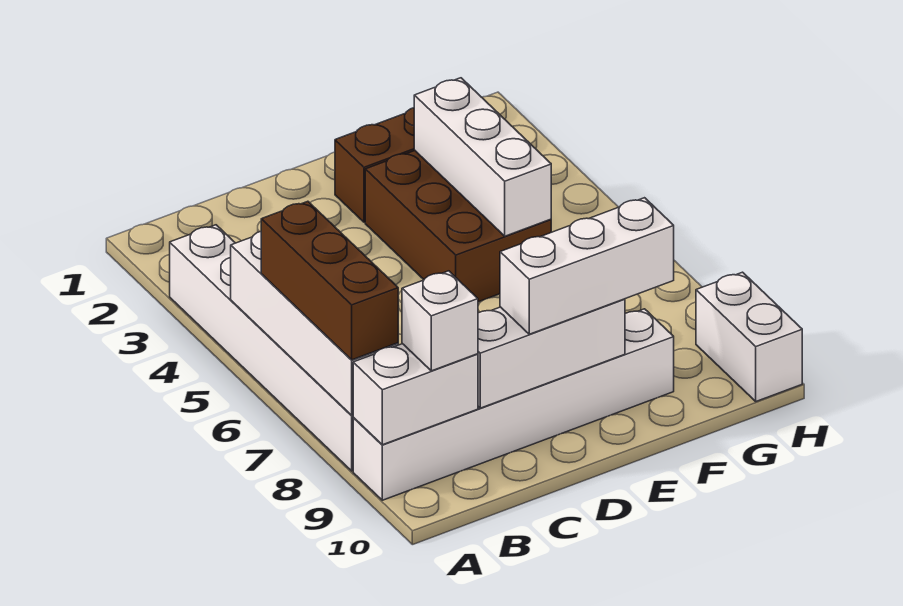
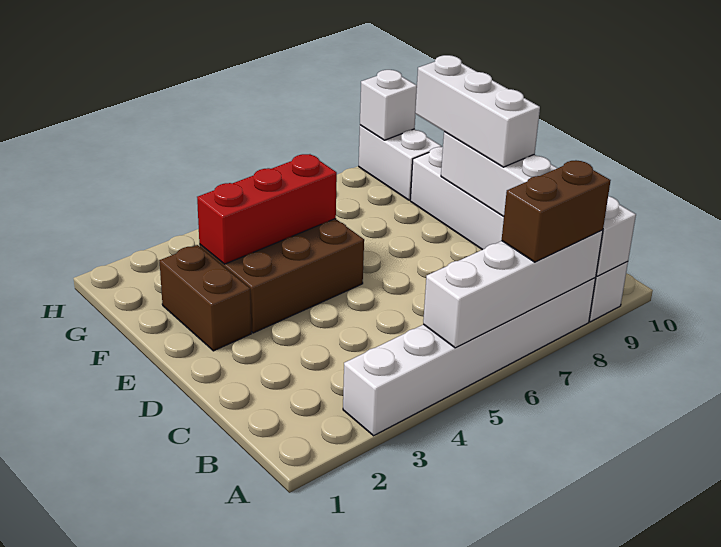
brown brick A6:A8 level 3 -> brown brick A7:A8 level 3
white brick B9 level 3 -> white brick H9 level 2
white brick F3:F5 level 2 -> red brick F3:F5 level 2
white brick H9:H10 level 1 -> white brick G9:H9 level 1

